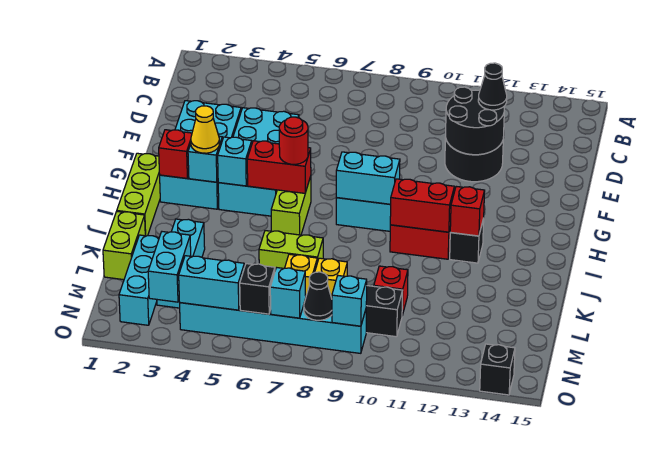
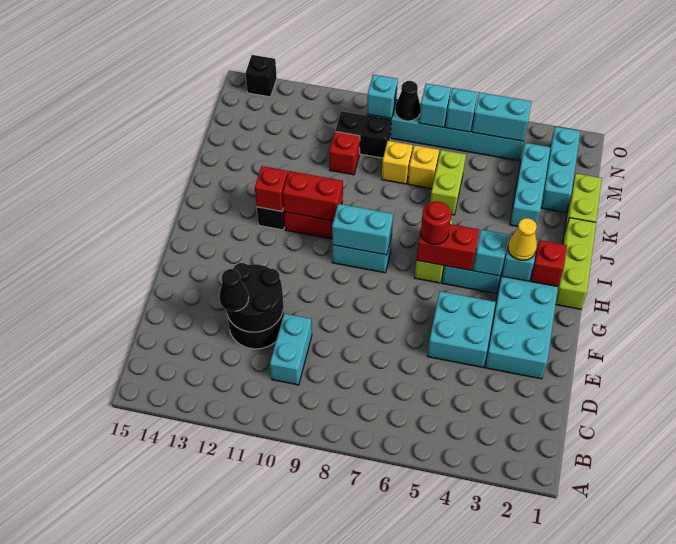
lime brick K6:K7 level 1 -> lime brick K6:L6 level 1
cyan brick M3:N3 level 2 -> cyan brick C10:D10 level 1
black brick N6 level 2 -> cyan brick N6 level 2

